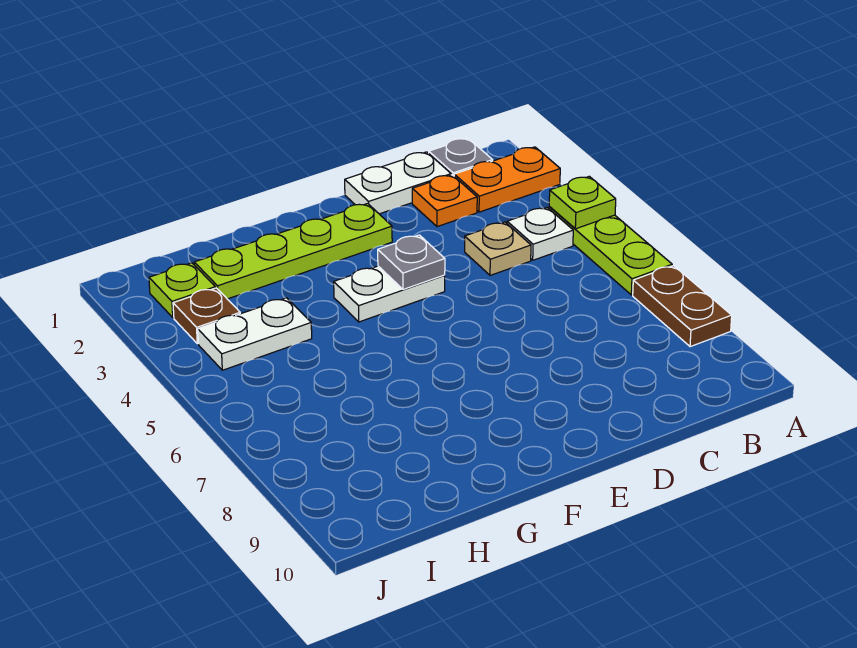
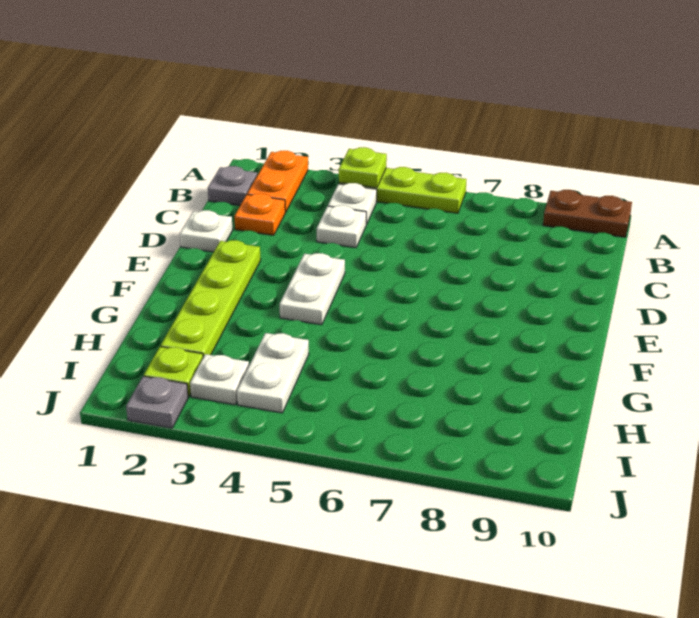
brown plate A7:A8 level 1 -> brown plate A9:A10 level 1
white plate C1:D1 level 1 -> white plate D1 level 1
tan plate C4 level 1 -> white plate C4 level 1
grey plate E4 level 2 -> grey plate J2 level 1
brown plate I3 level 1 -> white plate I3 level 1

